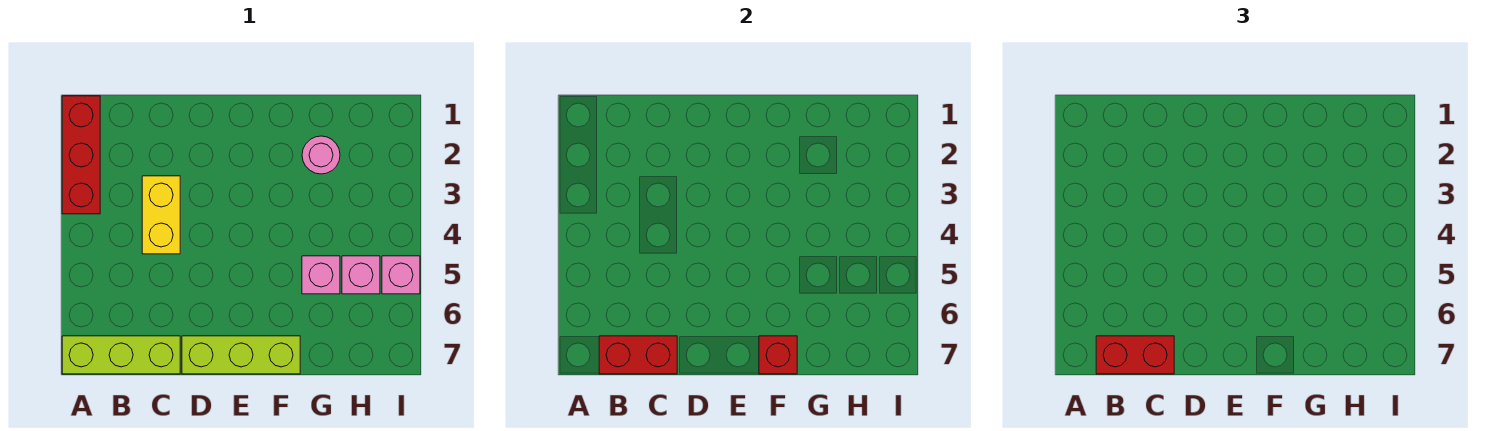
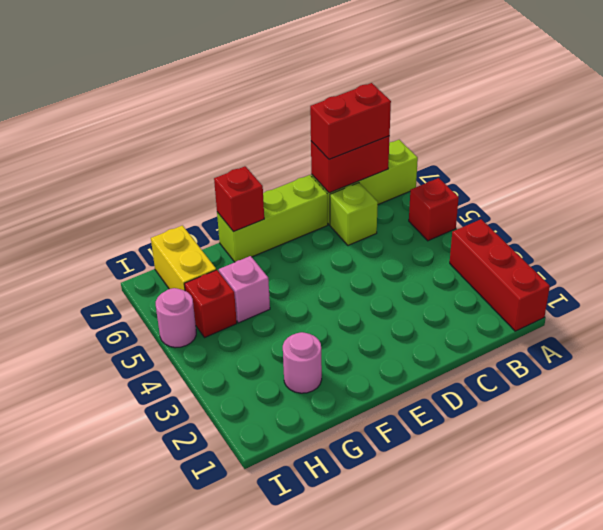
none -> red brick A5 level 1
yellow brick C3:C4 level 1 -> yellow brick H6:H7 level 1
none -> lime brick C6 level 1
pink brick H5 level 1 -> red brick H5 level 1
pink brick I5 level 1 -> pink round brick I5 level 1

